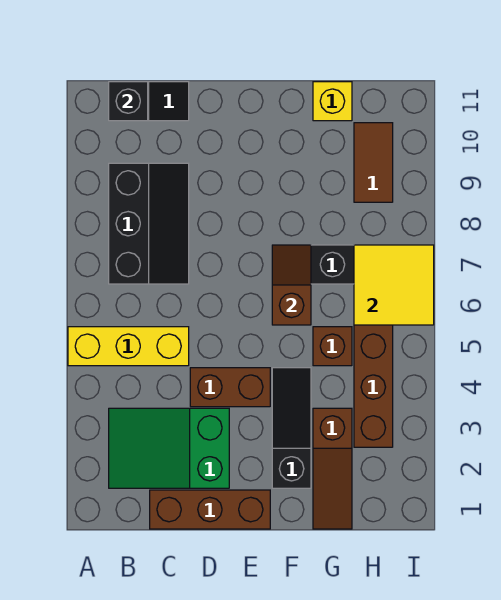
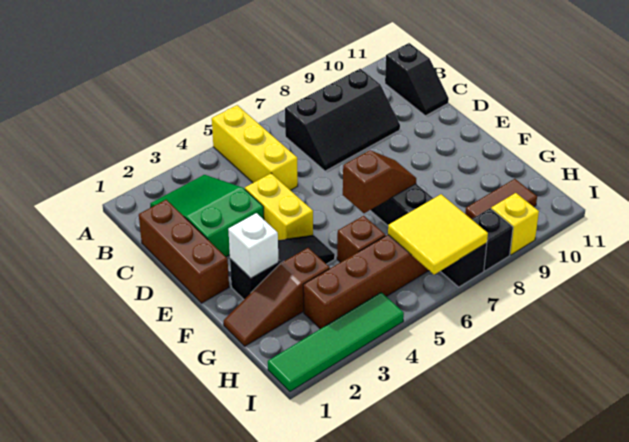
black brick B11 level 2 -> black brick I8 level 1
brown brick D4:E4 level 1 -> yellow brick D4:E4 level 1
none -> white brick F2 level 2
yellow brick G11 level 1 -> yellow brick I9 level 1
none -> green tile I1:I4 level 1

